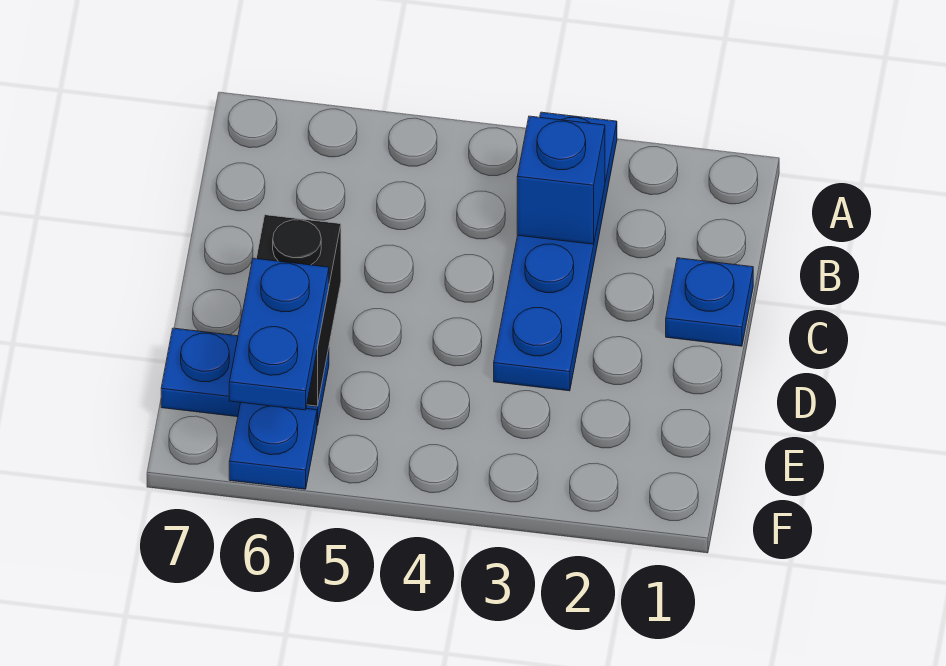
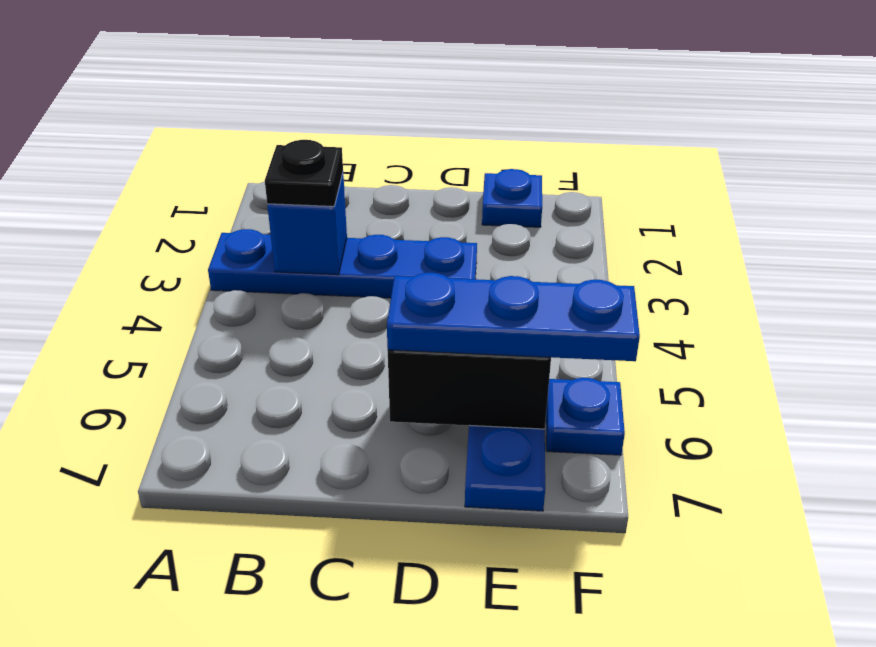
none -> black plate B3 level 3
blue plate C1 level 1 -> blue plate E1 level 1
blue plate E6:F6 level 3 -> blue plate D6:F6 level 3

